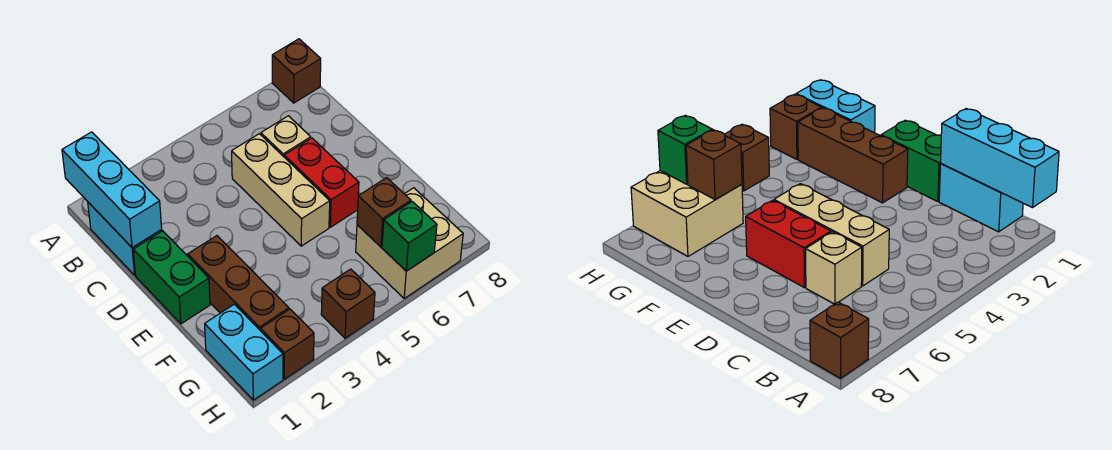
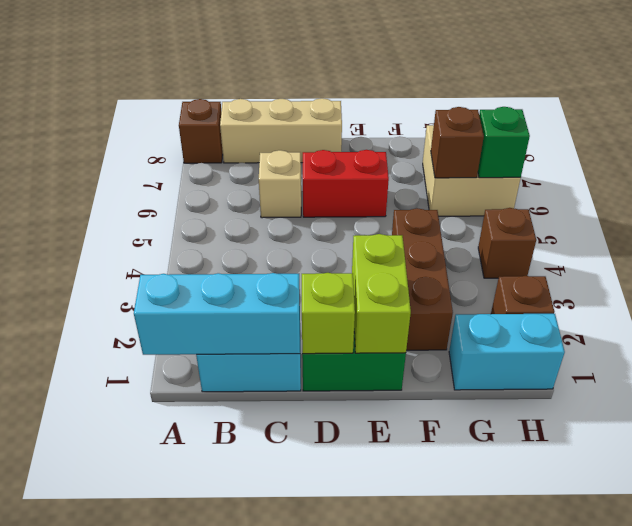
tan brick C5:E5 level 1 -> tan brick B8:D8 level 1
none -> lime brick D1 level 2
none -> lime brick E1:E2 level 2
brown brick E2:G2 level 1 -> brown brick F2:F4 level 1

